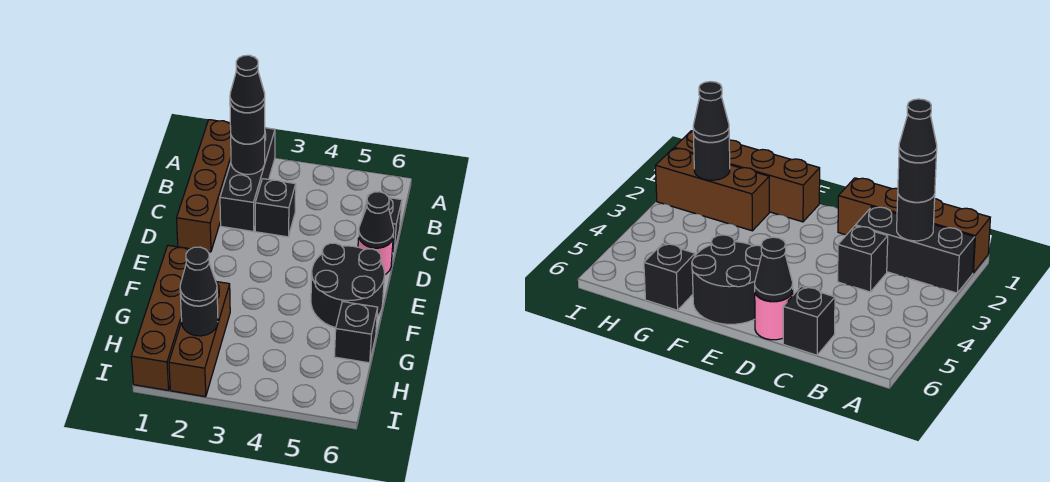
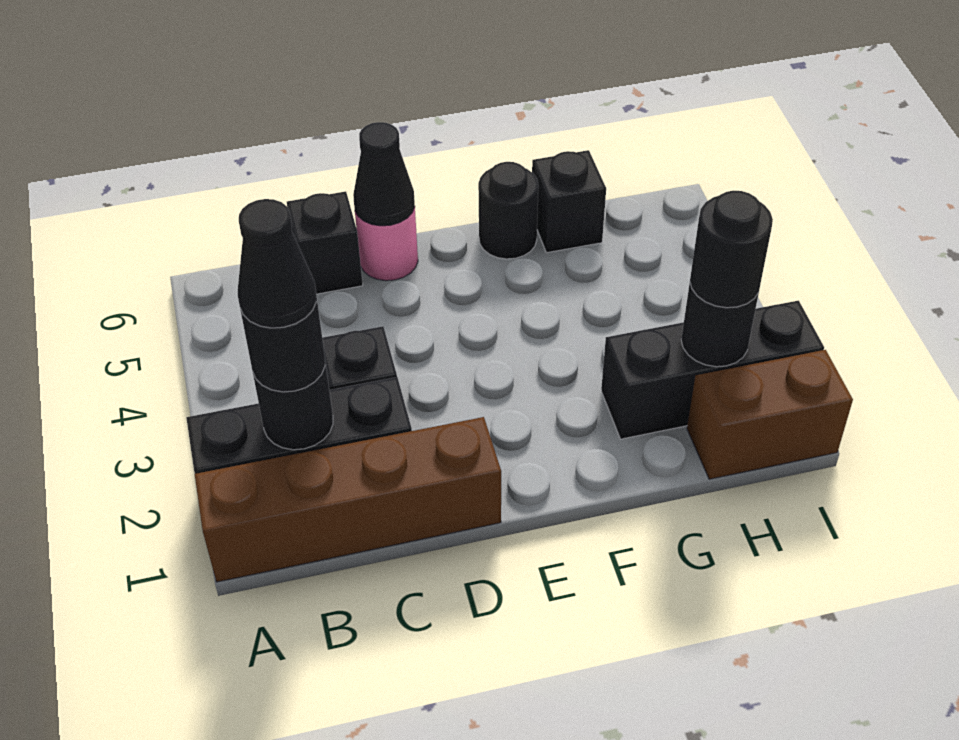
black round brick E5:F6 level 1 -> black round brick F6 level 1
brown brick F1:I1 level 1 -> brown brick H1:I1 level 1
brown brick G2:I2 level 1 -> black brick G2:I2 level 1
black cone H2 level 3 -> black round brick H2 level 3

